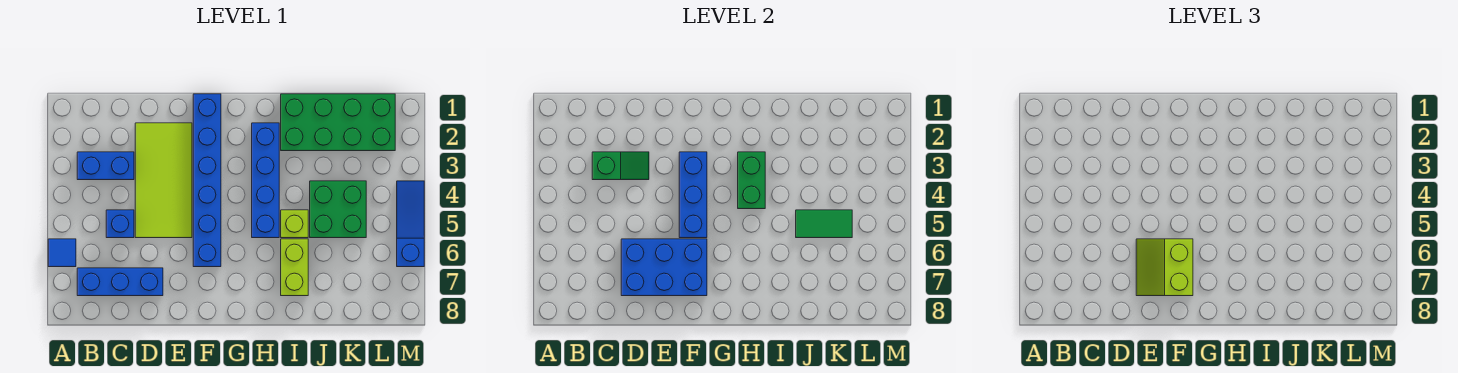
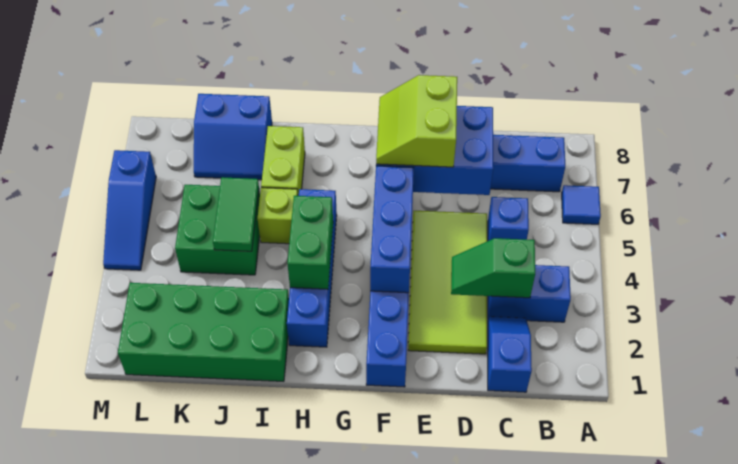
none -> blue slope C1:C2 level 1 top 1
lime slope E6:F7 level 3 top F -> lime slope E6:F7 level 3 top E
green tile J5:K5 level 2 -> green tile J4:J5 level 2
none -> blue slope J7:K8 level 1 top 8

